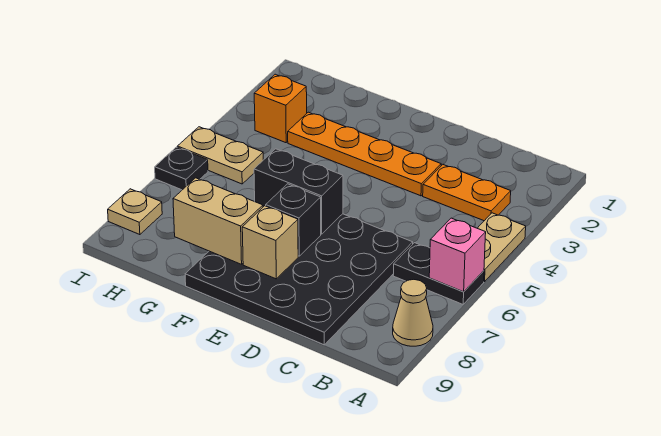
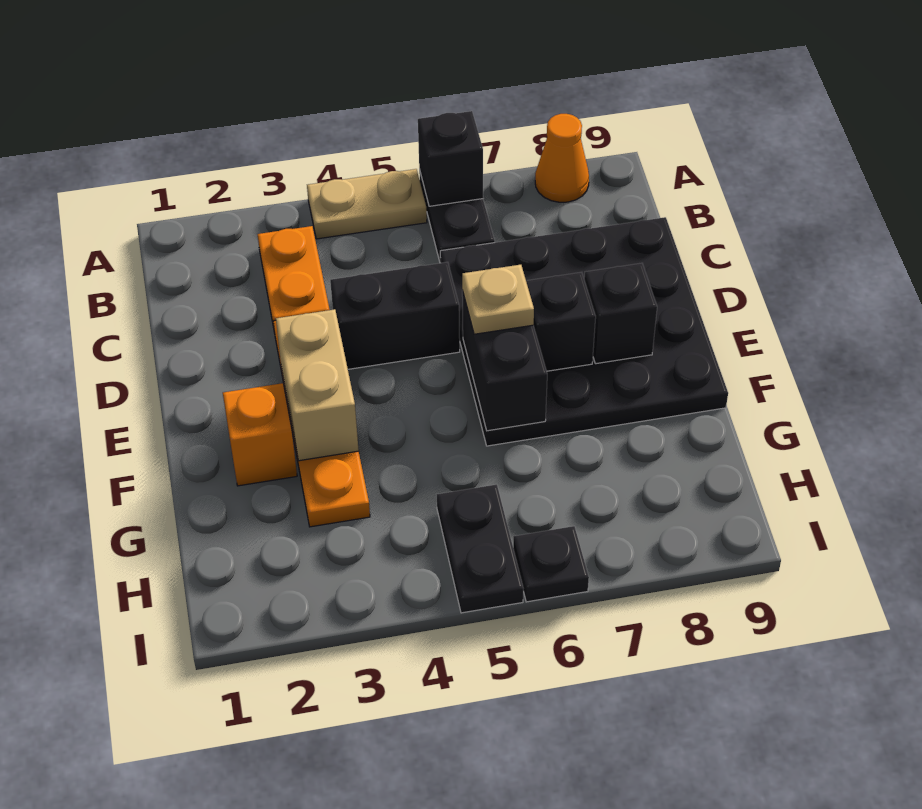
pink brick A6 level 2 -> black brick A6 level 2
tan cone A8 level 1 -> orange cone A8 level 1
none -> black brick D4:D5 level 1
tan brick E8 level 2 -> black brick E8 level 2
tan brick F8:G8 level 2 -> tan brick E3:F3 level 2
orange brick H3 level 1 -> orange brick F2 level 1
tan plate H5:I5 level 1 -> black plate H5:I5 level 1
tan plate I8 level 1 -> tan plate E6 level 3

